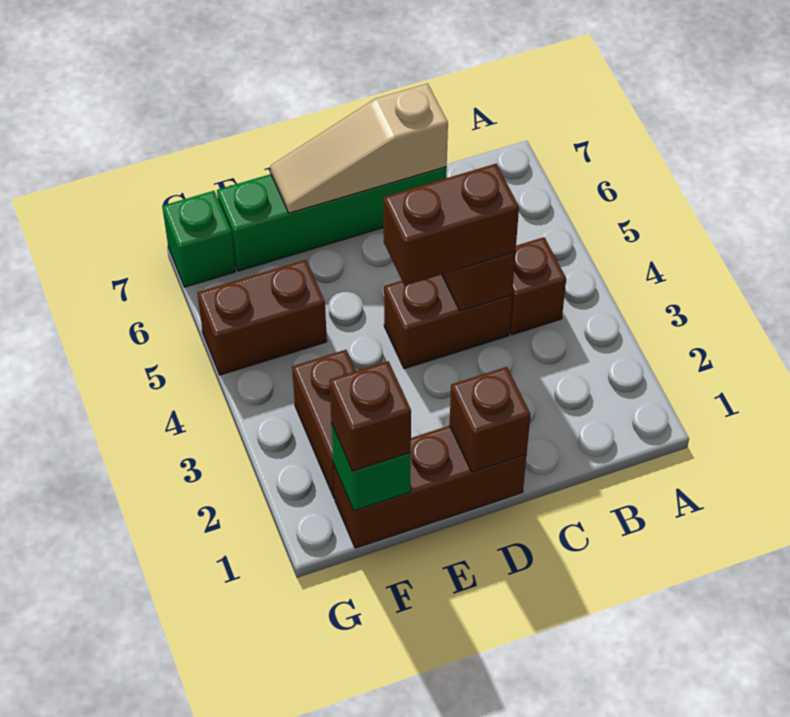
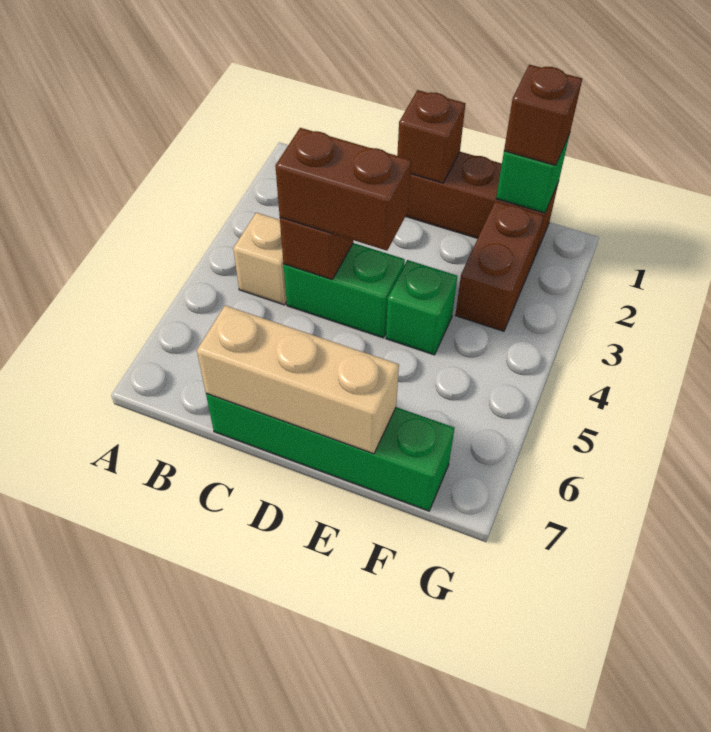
brown brick B4 level 1 -> tan brick B4 level 1
brown brick C4:D4 level 1 -> green brick C4:D4 level 1
tan slope C7:E7 level 2 top C -> tan brick C7:E7 level 2
brown brick F5:G5 level 1 -> none
green brick G7 level 1 -> green brick E4 level 1

